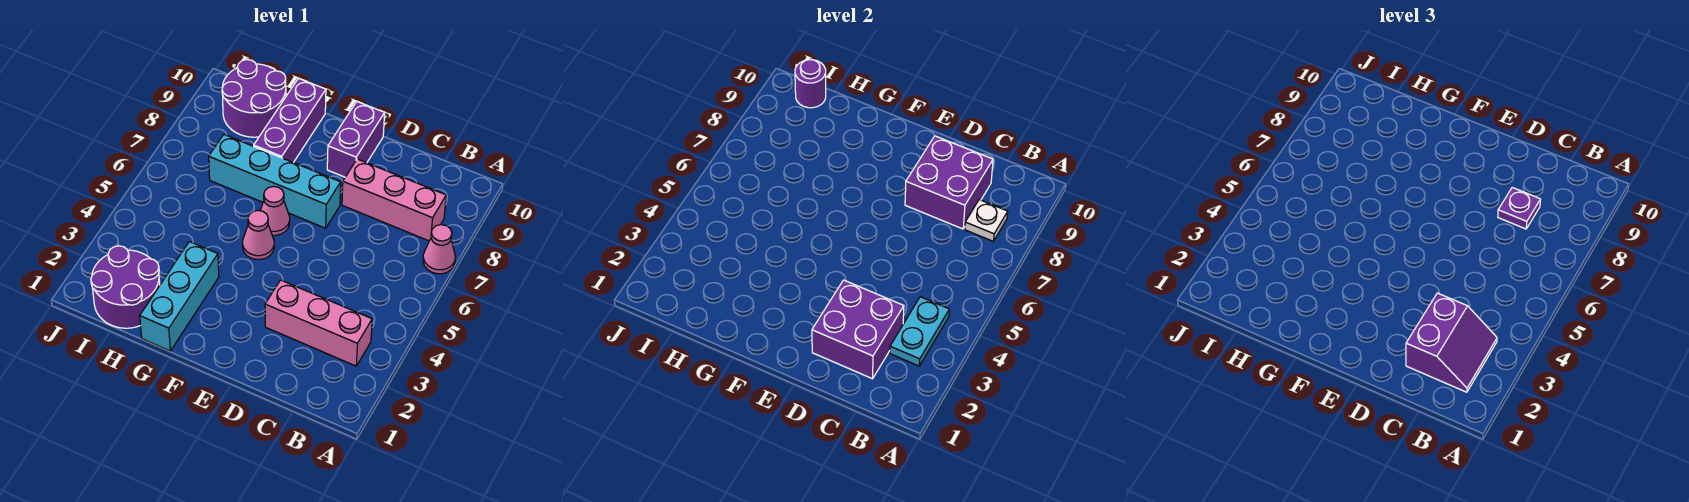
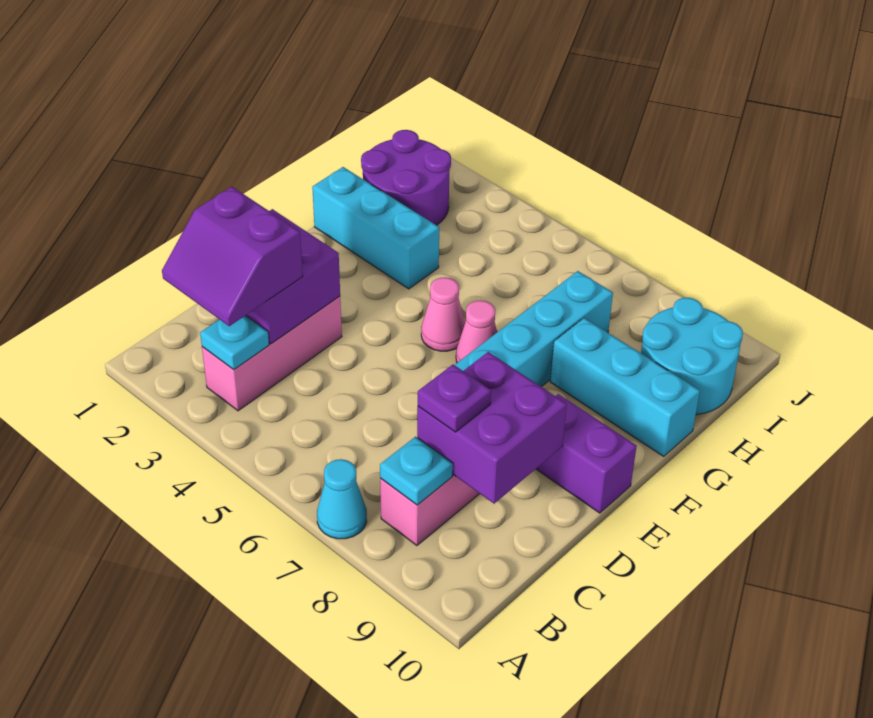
pink cone A7 level 1 -> cyan cone A7 level 1
cyan plate B3:B4 level 2 -> cyan plate B3 level 2
white plate B8 level 2 -> cyan plate B8 level 2
purple brick G8:G10 level 1 -> cyan brick G8:G10 level 1
purple round brick H9:I10 level 1 -> cyan round brick H9:I10 level 1
purple round brick I10 level 2 -> none

